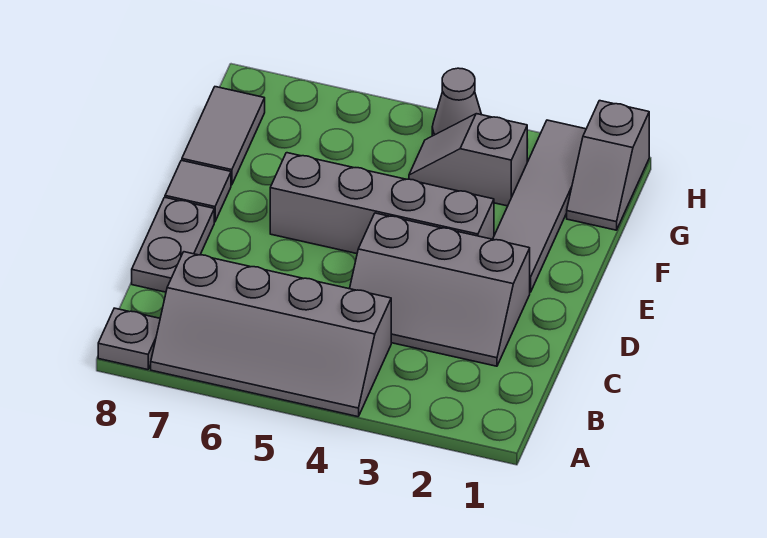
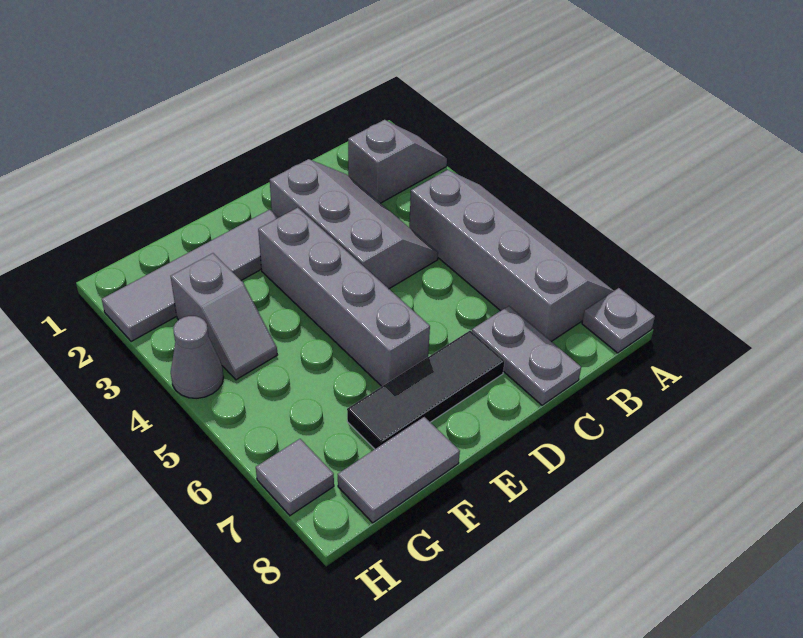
grey plate C8:D8 level 1 -> grey plate C7:C8 level 1
none -> black tile D7:F7 level 1
grey tile E8 level 1 -> grey tile H7 level 1
grey slope G1:H1 level 1 top H -> grey slope A2:B2 level 1 top B

